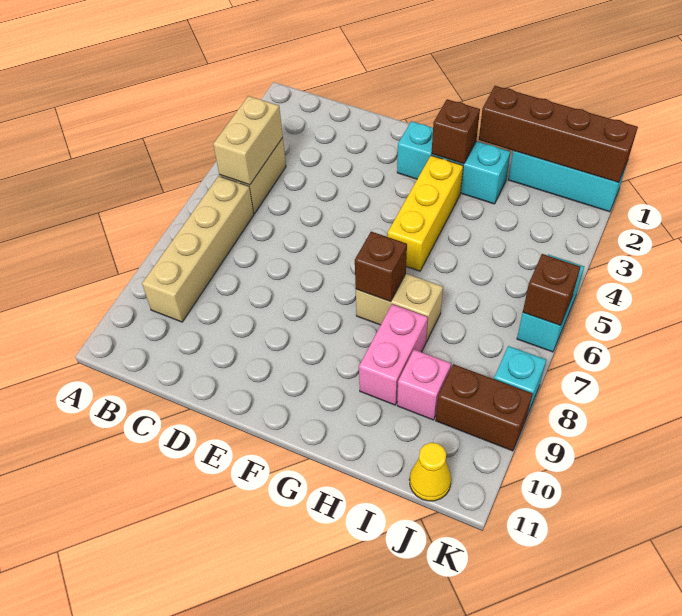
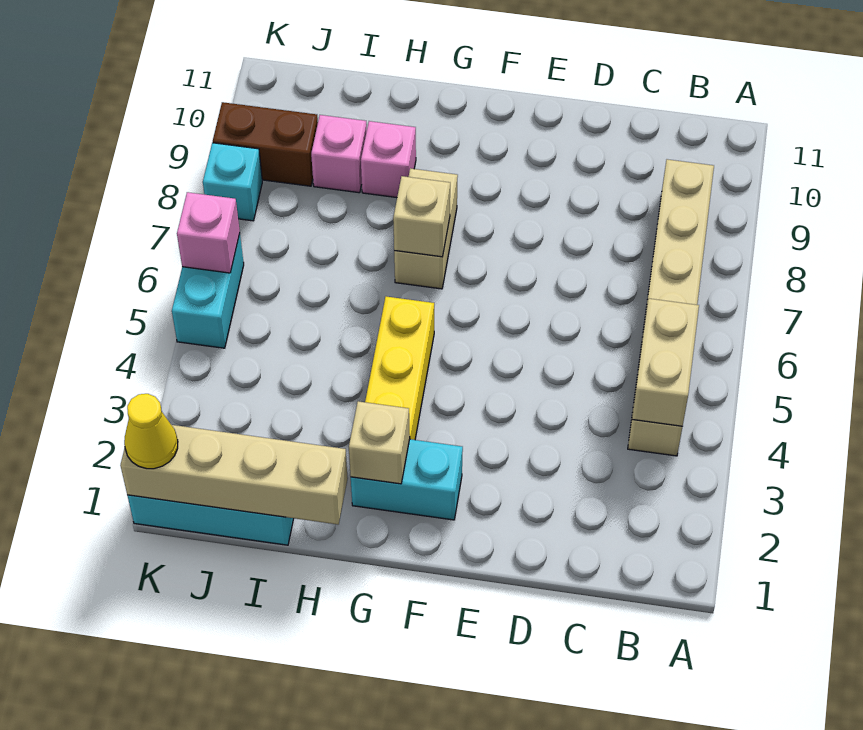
cyan brick F2:H2 level 1 -> cyan brick F2:G2 level 1
brown brick G2 level 2 -> tan brick G2 level 2
tan brick G7:H7 level 1 -> tan brick G7:G8 level 1
brown brick G7 level 2 -> tan brick G7 level 2
brown brick H1:K1 level 2 -> tan brick H1:K1 level 2
pink brick H8:H9 level 1 -> pink brick H9 level 1
yellow cone J11 level 1 -> yellow cone K1 level 3
brown brick K6 level 2 -> pink brick K6 level 2

